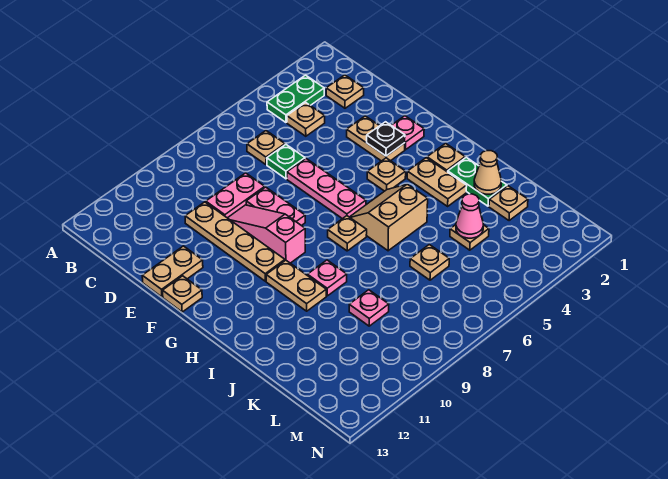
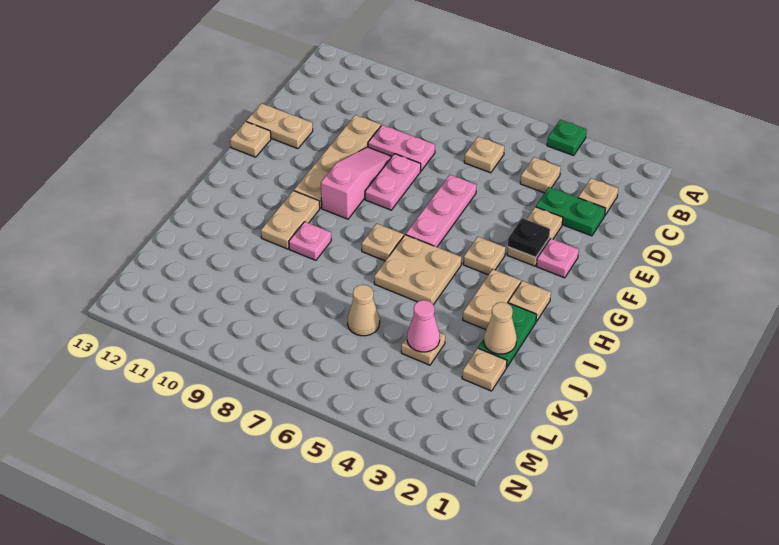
green plate B3:B4 level 1 -> green plate D2:D3 level 1
green plate D6 level 1 -> green plate A4 level 1
tan slope H5:I6 level 1 top I -> tan plate H5:I6 level 1
tan plate K6 level 1 -> tan cone K6 level 1
pink plate K9 level 1 -> none

